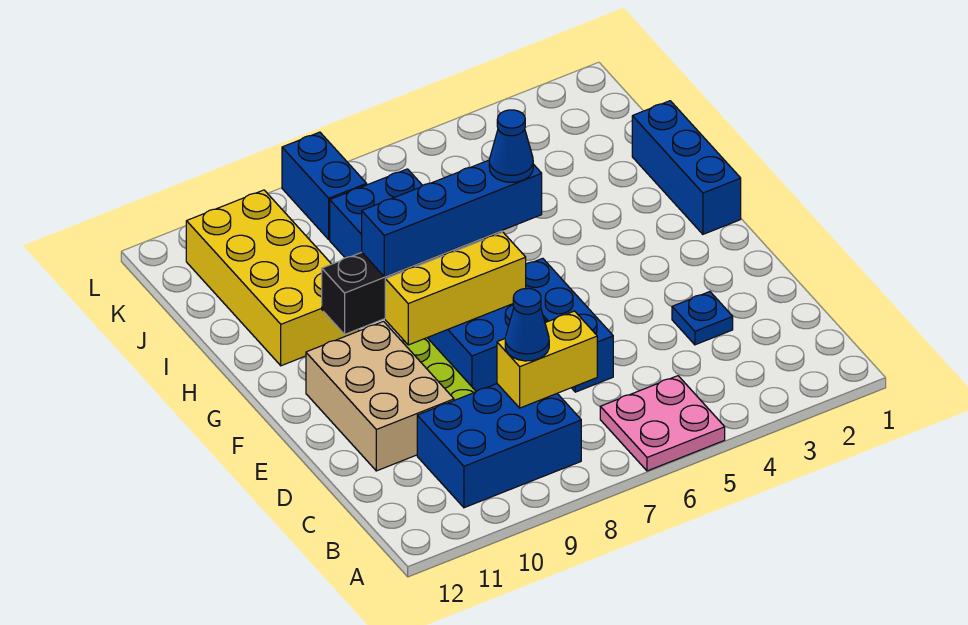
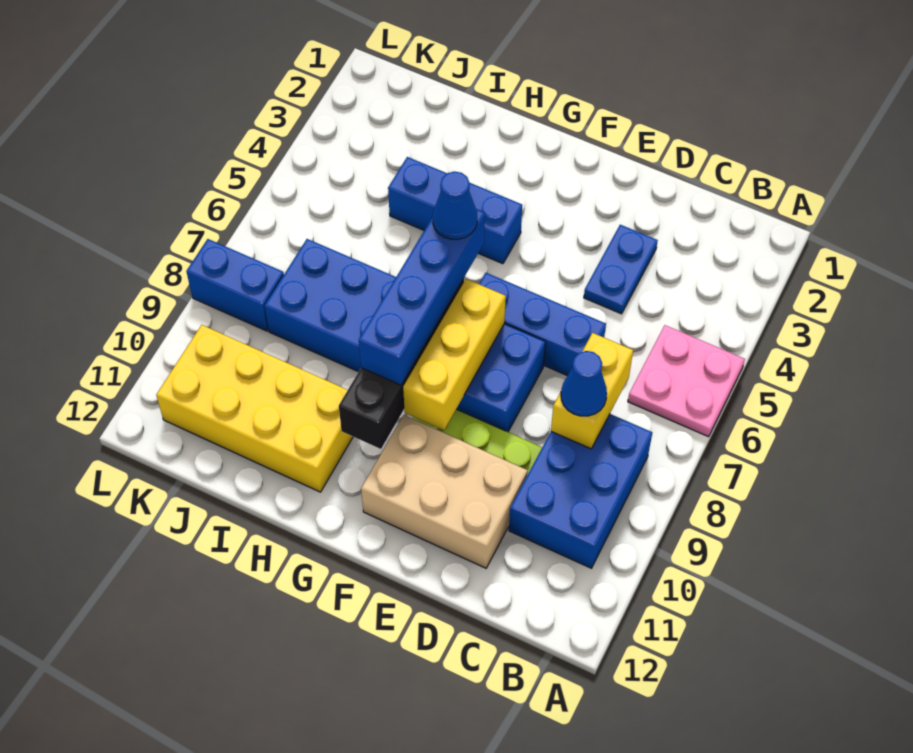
blue plate D3 level 1 -> blue plate D3:D4 level 1
blue brick G1:I1 level 1 -> blue brick G4:I4 level 1

